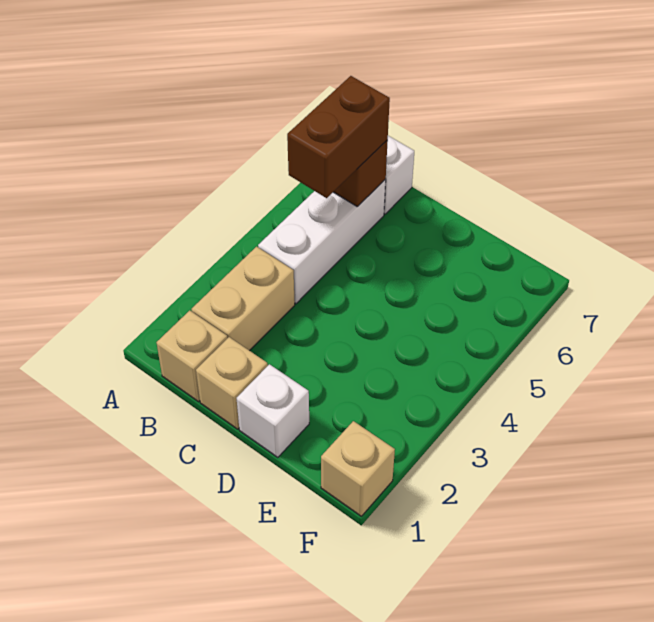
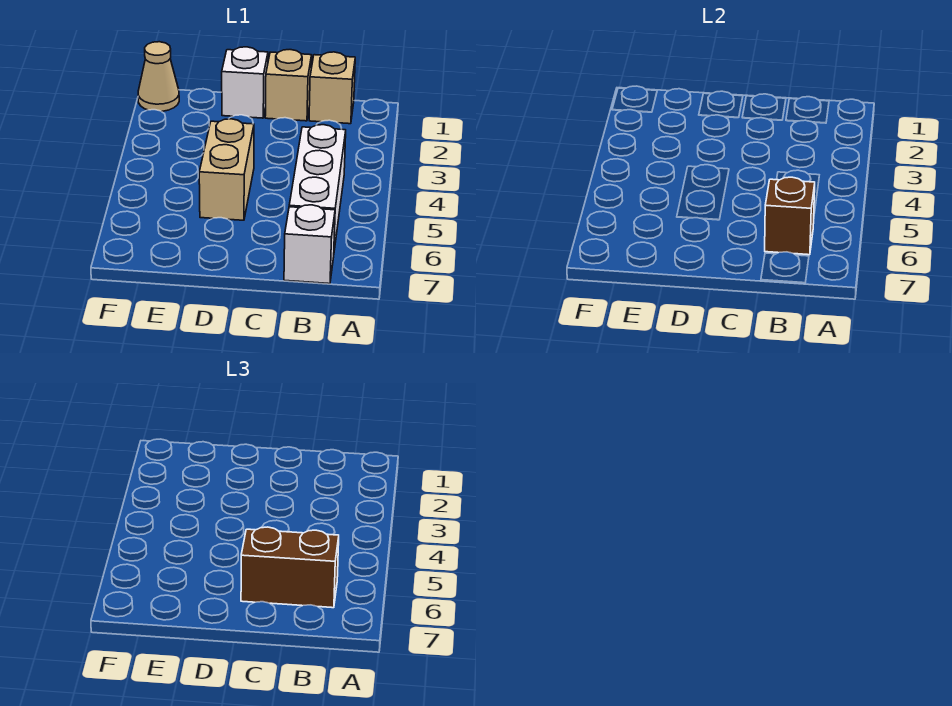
tan brick B2:B3 level 1 -> tan brick D4:D5 level 1
brown brick B5:B6 level 3 -> brown brick B6:C6 level 3
tan brick F1 level 1 -> tan cone F1 level 1

